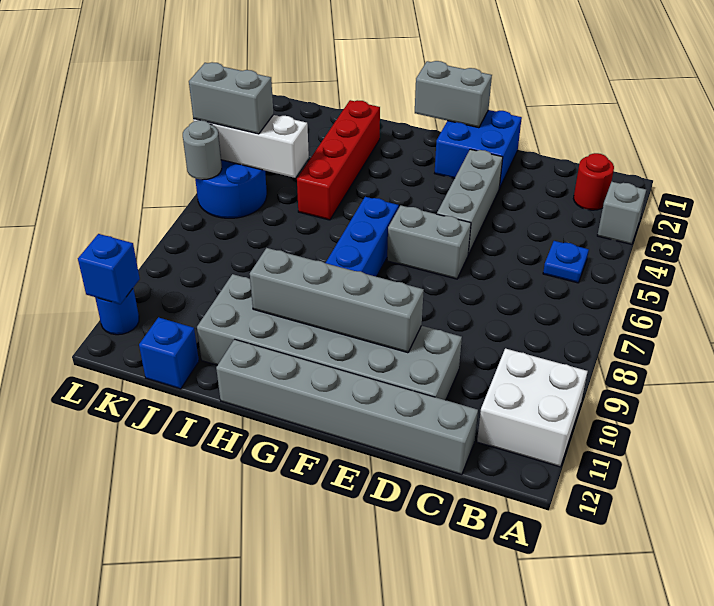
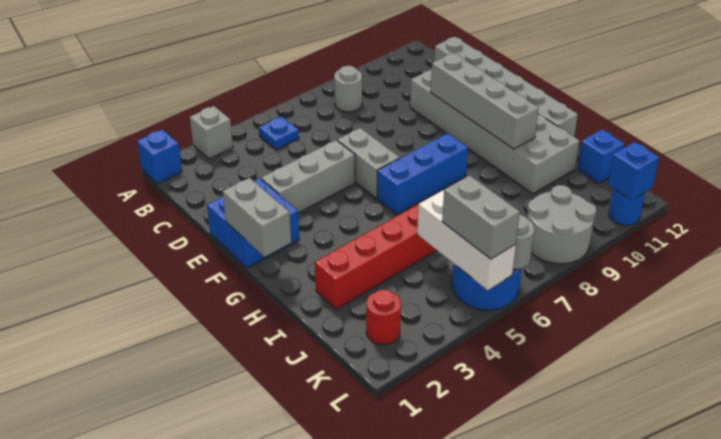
none -> blue brick A1 level 1
white brick A10:B11 level 1 -> none
red round brick B2 level 1 -> red round brick K2 level 1
none -> grey round brick B8 level 1
none -> grey round brick K8:L9 level 1

